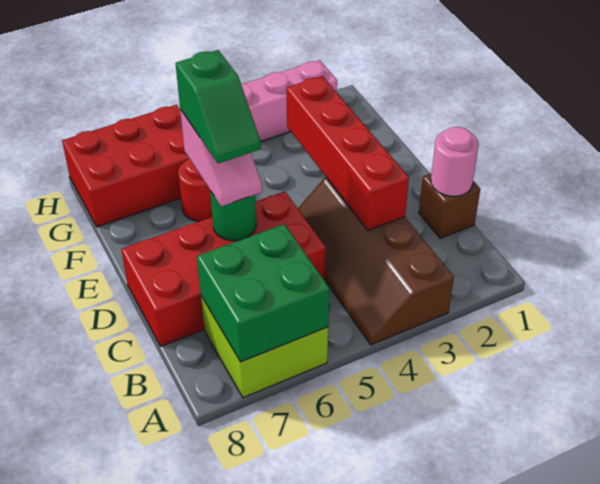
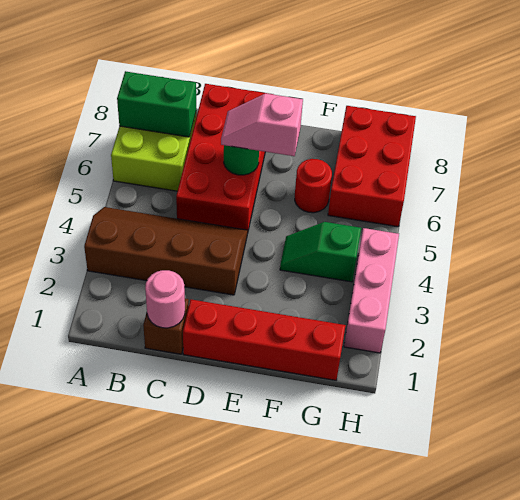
green brick A6:B7 level 2 -> green brick A7:B7 level 2
red brick C3:F3 level 2 -> red brick D1:G1 level 1
green slope D6:E6 level 4 top E -> green slope F4:G4 level 1 top G

